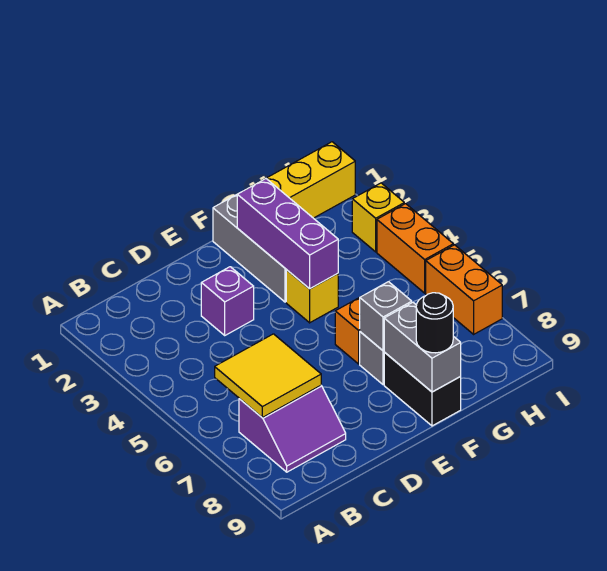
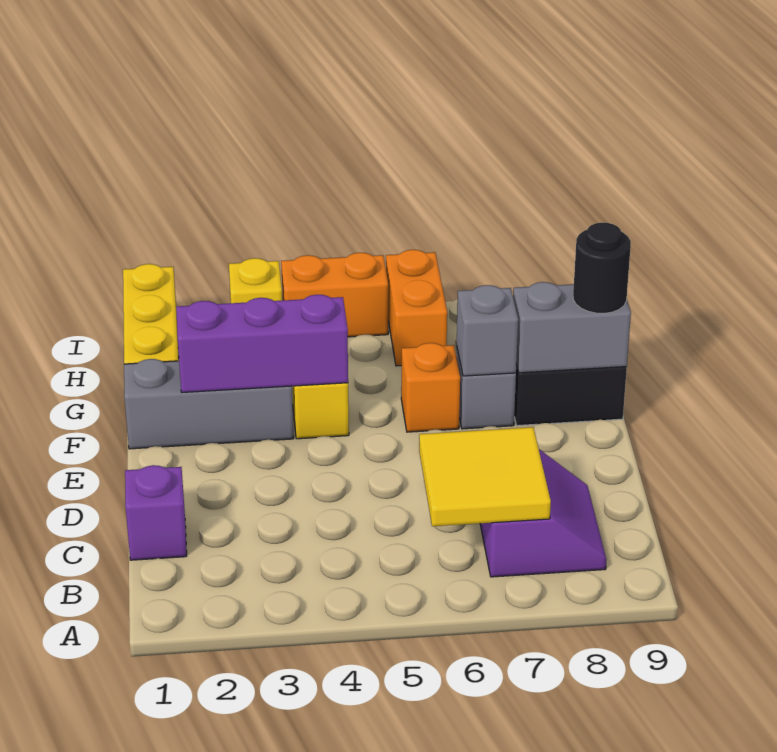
purple brick D3 level 1 -> purple brick C1 level 1
orange brick I6:I7 level 1 -> orange brick H6:I6 level 1

